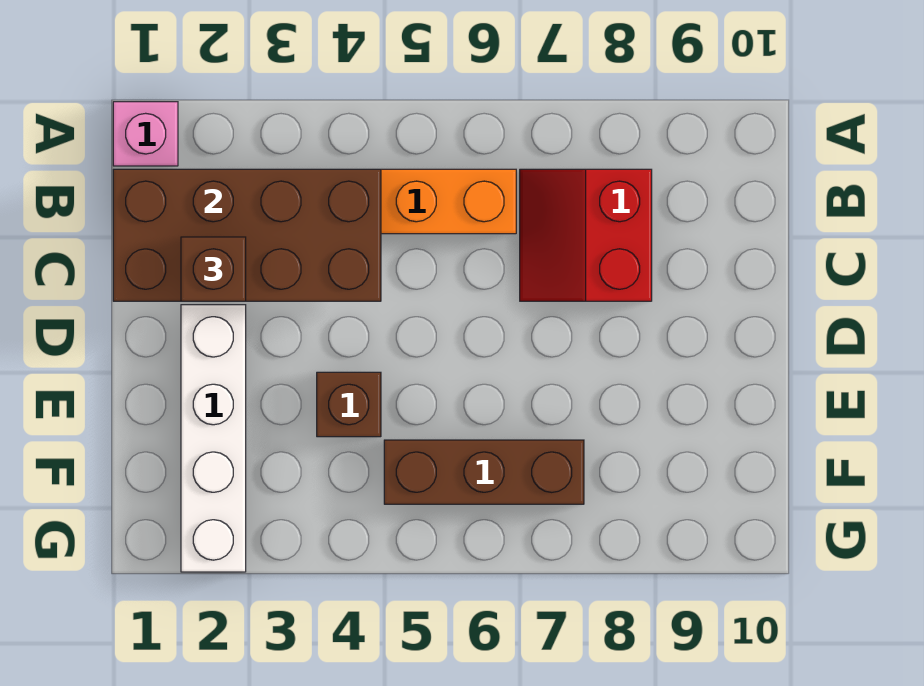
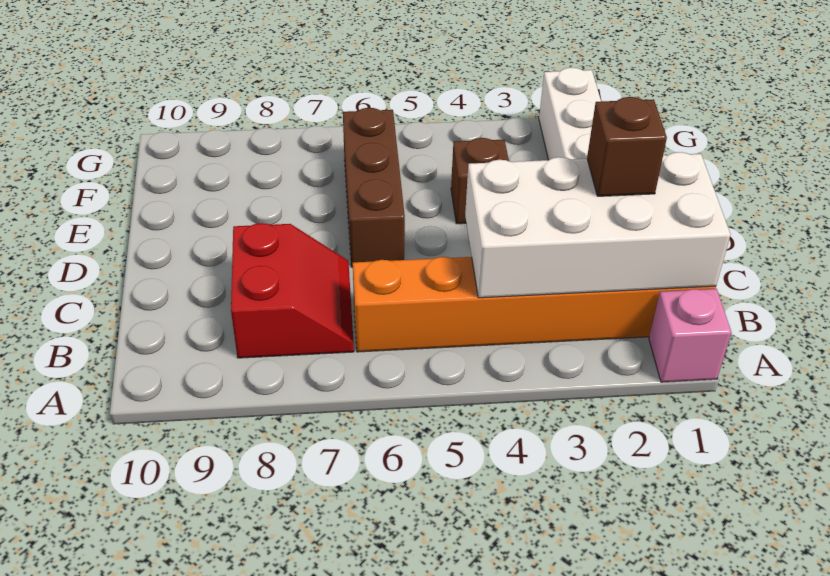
brown brick B1:C4 level 2 -> white brick B1:C4 level 2
brown brick F5:F7 level 1 -> brown brick D6:F6 level 1

